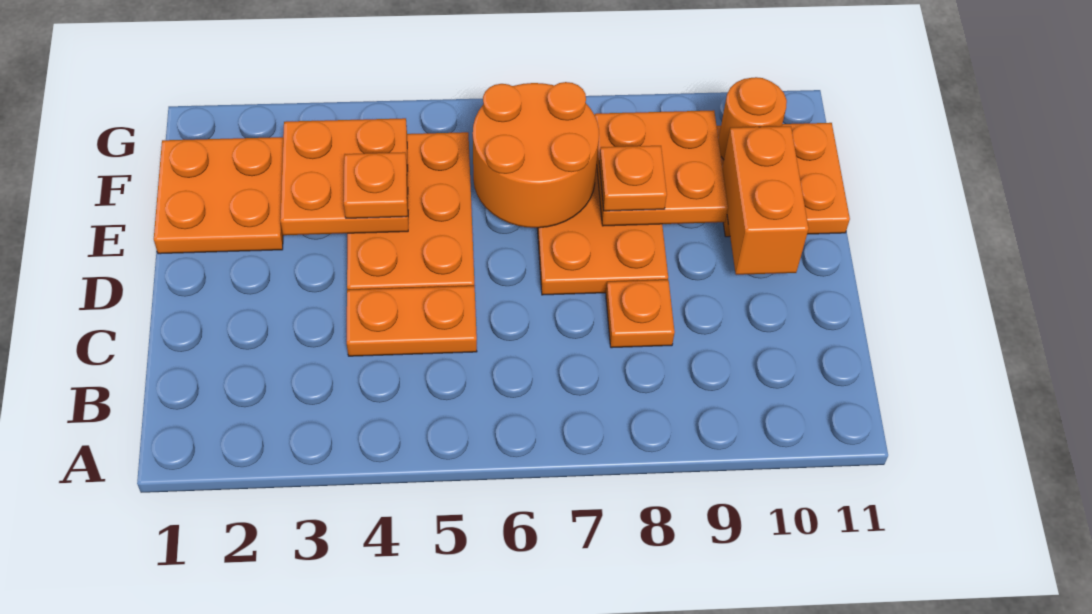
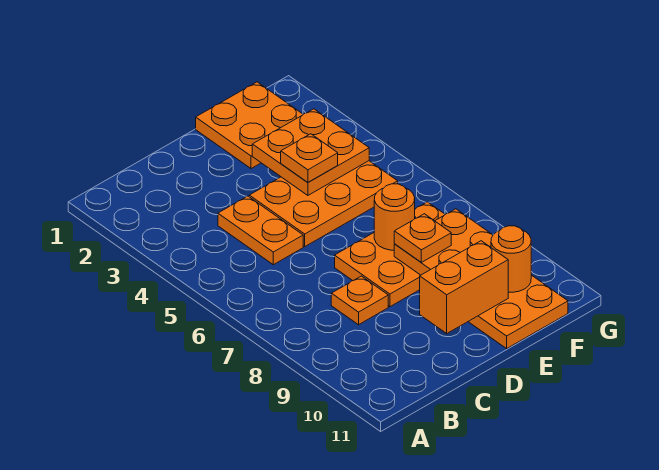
orange round brick E6:F7 level 2 -> orange round brick E7 level 2

